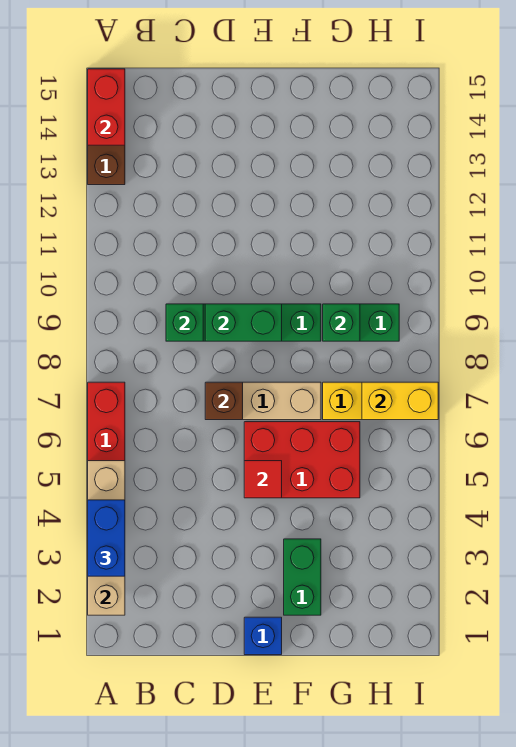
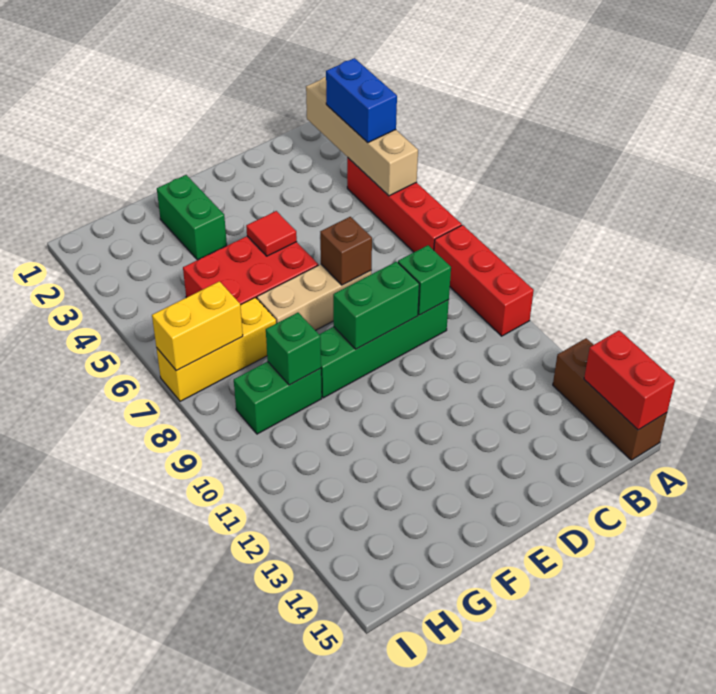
none -> red brick A8:A10 level 1
blue brick E1 level 1 -> none

